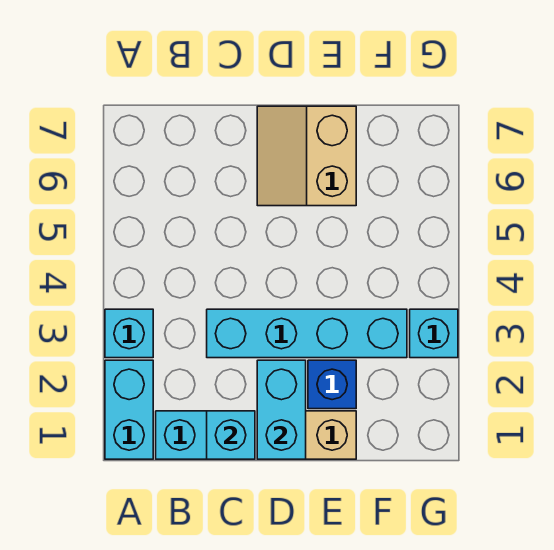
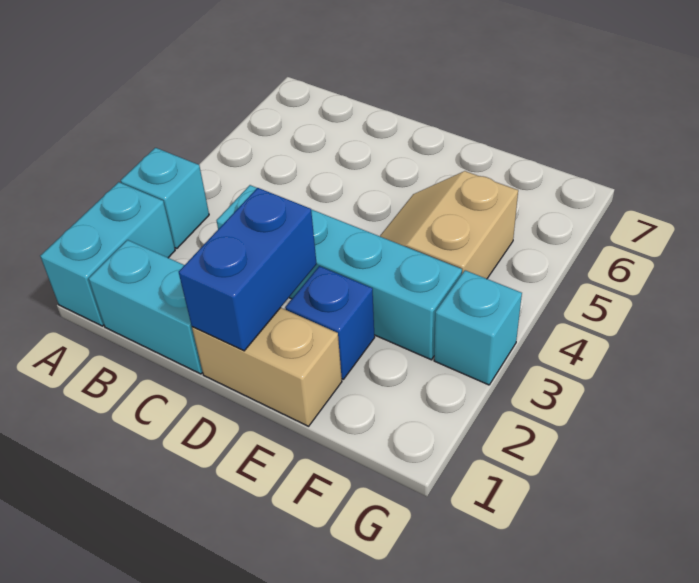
cyan brick C1 level 2 -> none
cyan brick D1:D2 level 2 -> blue brick D1:D2 level 2
tan slope D6:E7 level 1 top E -> tan slope E4:F5 level 1 top F

